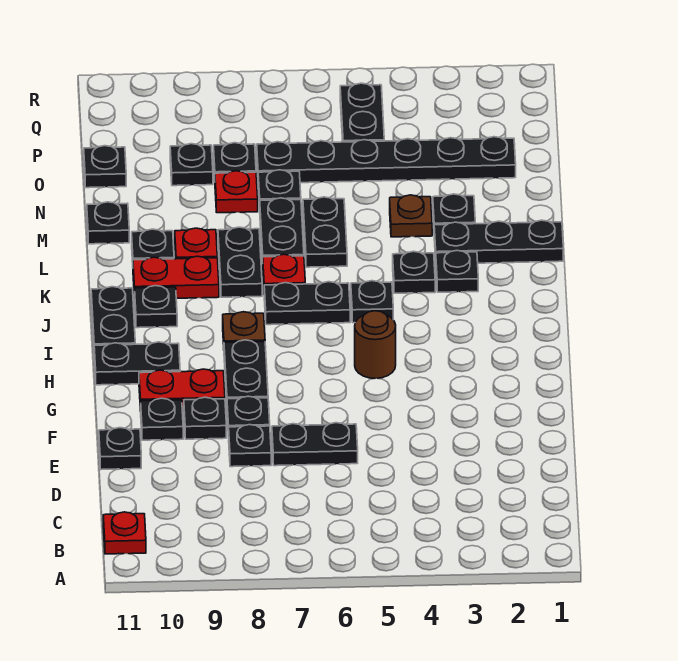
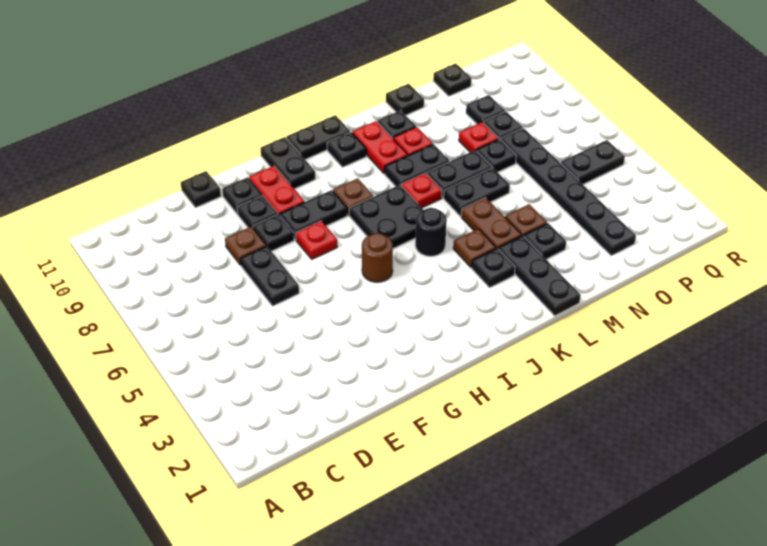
red plate B11 level 1 -> red plate G7 level 1
black plate E8 level 1 -> brown plate E8 level 1
black plate J5 level 1 -> black round brick J5 level 1
black plate J6:J7 level 1 -> black plate I6:J7 level 1
black plate K4 level 1 -> brown plate K4 level 1
none -> brown plate L4:L5 level 1

